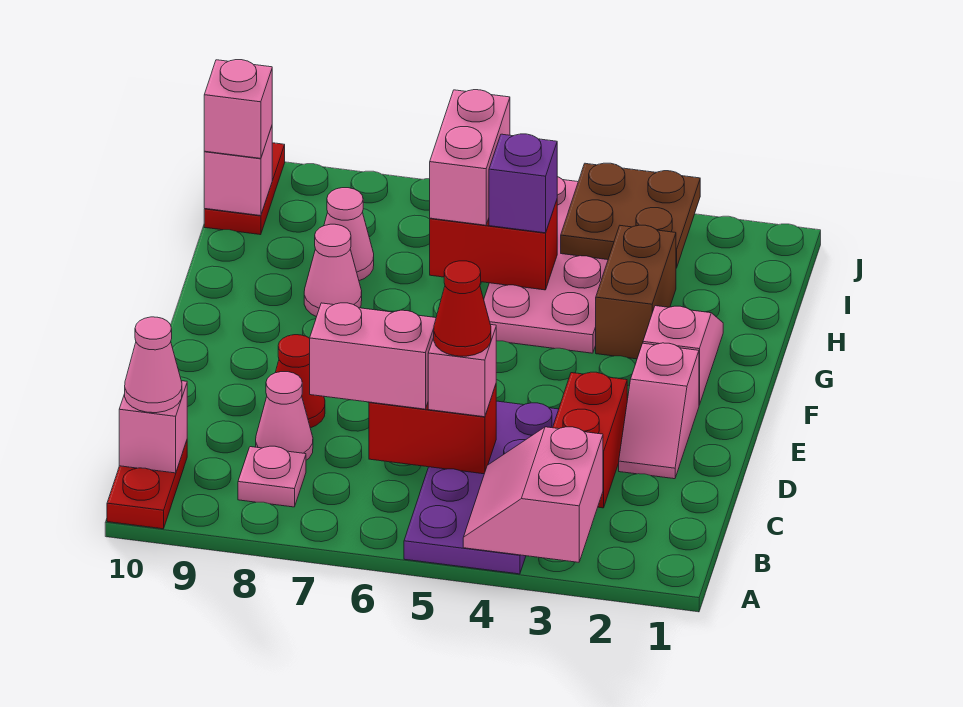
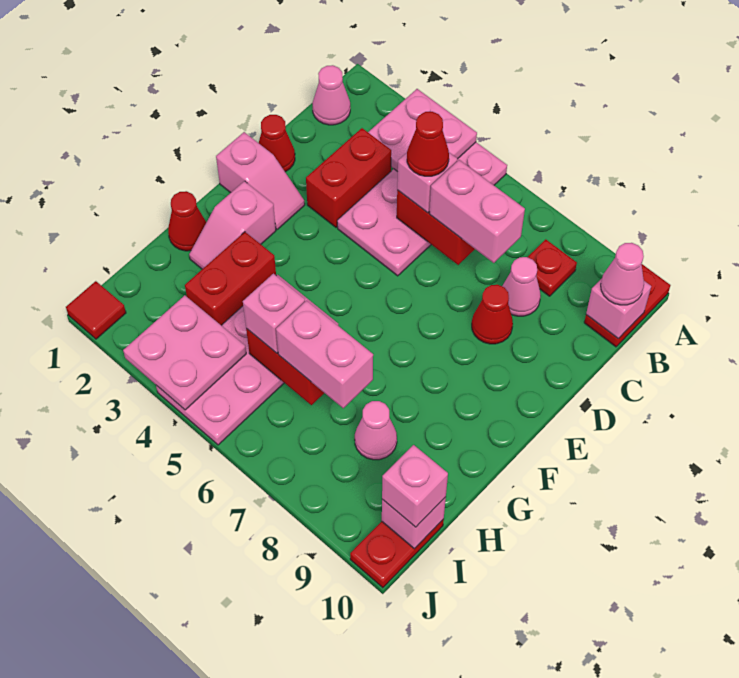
pink slope A3:B4 level 2 top 3 -> pink plate A3:B4 level 2
purple plate A4:D5 level 1 -> pink plate A4:D5 level 1
pink plate B8 level 1 -> red plate B8 level 1
none -> red cone D1 level 1
pink slope D2:E2 level 1 top E -> pink slope E1:E2 level 1 top 1
none -> red cone G1 level 1
brown brick G3:H3 level 1 -> red brick G3:H3 level 1
pink cone G8 level 1 -> pink cone B1 level 1
purple brick H5 level 3 -> pink brick H5 level 3
pink brick H6:I6 level 3 -> pink brick H6:H7 level 3
brown plate I3:J4 level 2 -> pink plate I3:J4 level 2
none -> red tile J1 level 1

